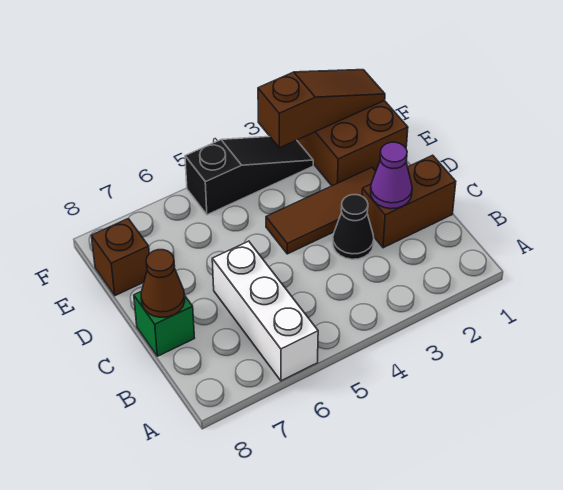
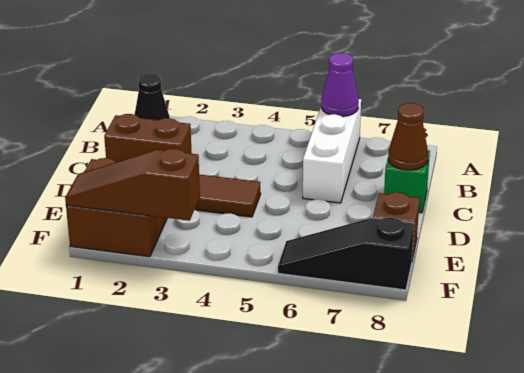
purple cone C2 level 2 -> purple cone A6 level 2
black cone C3 level 1 -> black cone A1 level 1
black slope F3:F5 level 1 top 5 -> black slope F6:F8 level 1 top 8

